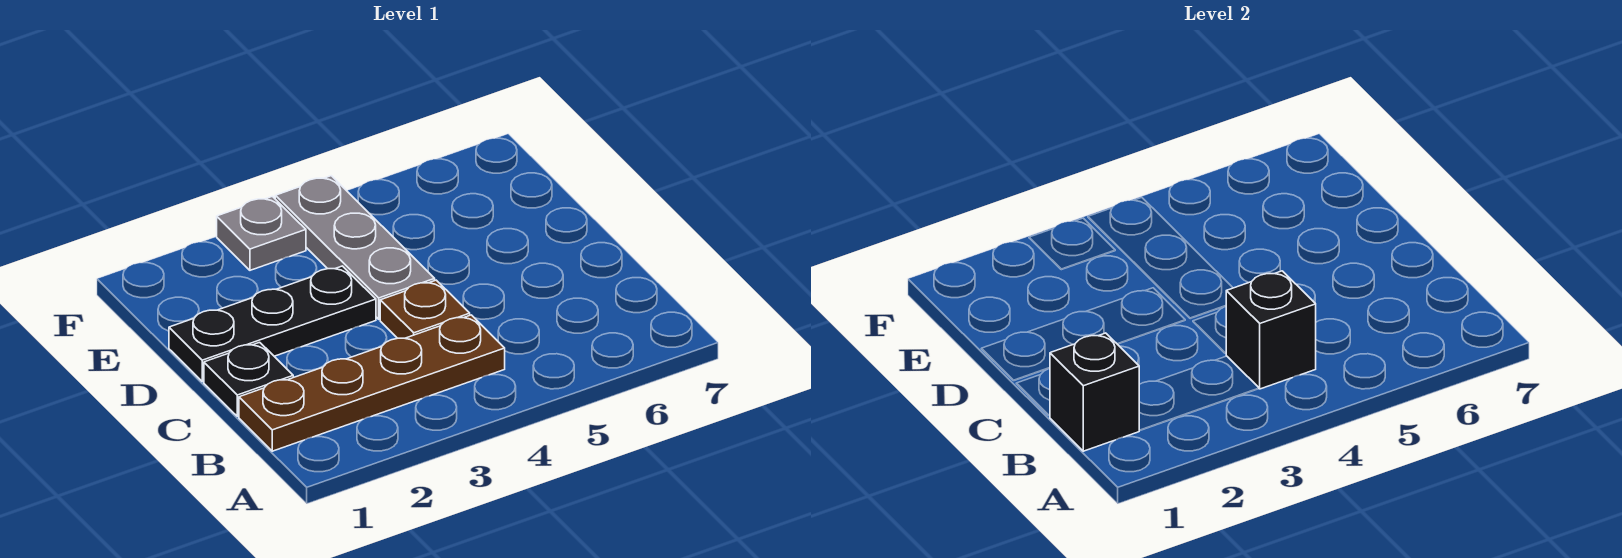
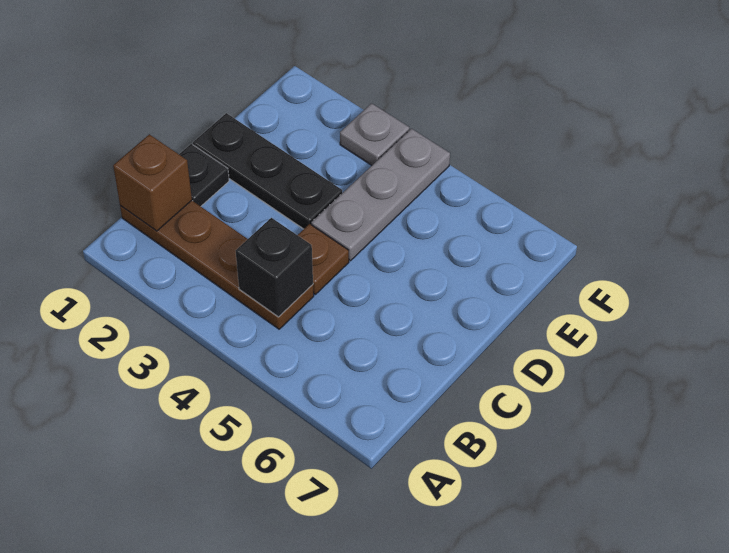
black brick B1 level 2 -> brown brick B1 level 2

